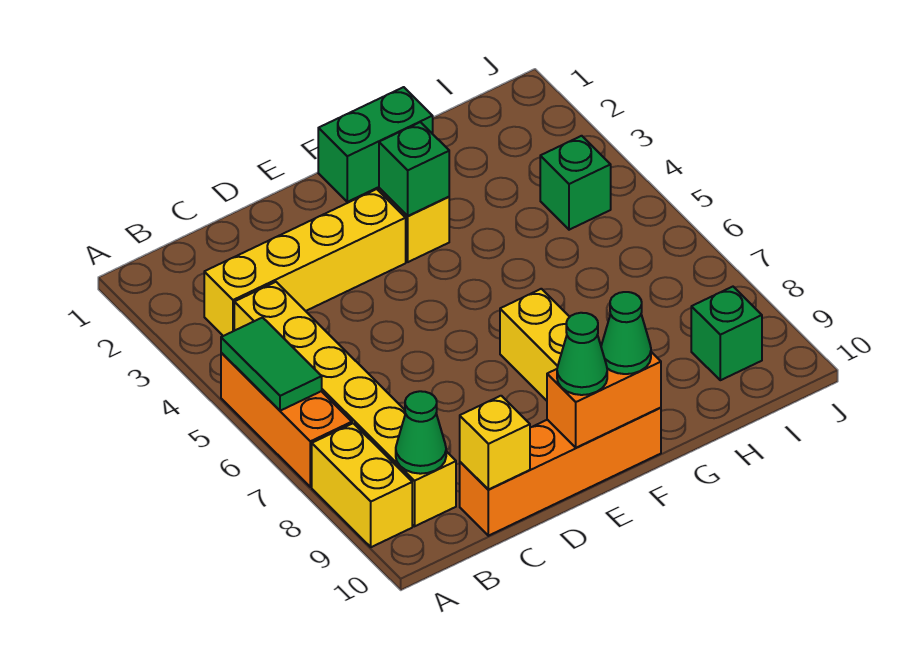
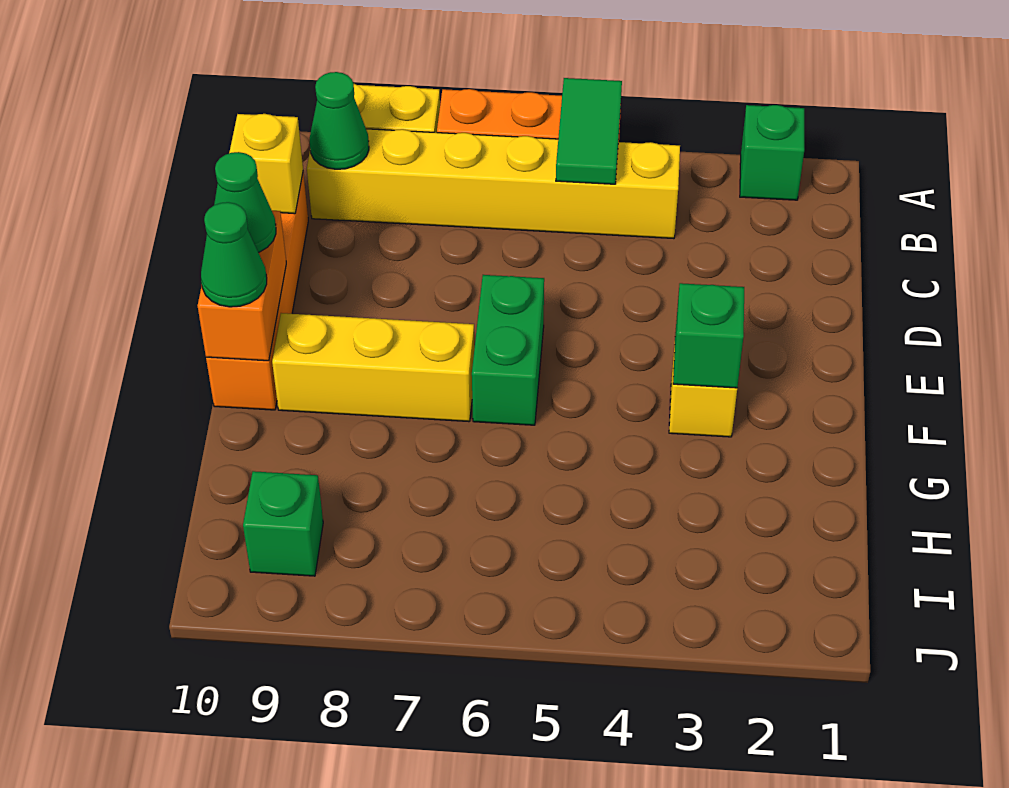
green tile A5:A6 level 2 -> green tile A5:B5 level 2
yellow brick B3:E3 level 1 -> none
green brick F1:G1 level 1 -> green brick E6:F6 level 1
green brick I4 level 1 -> green brick A2 level 1

